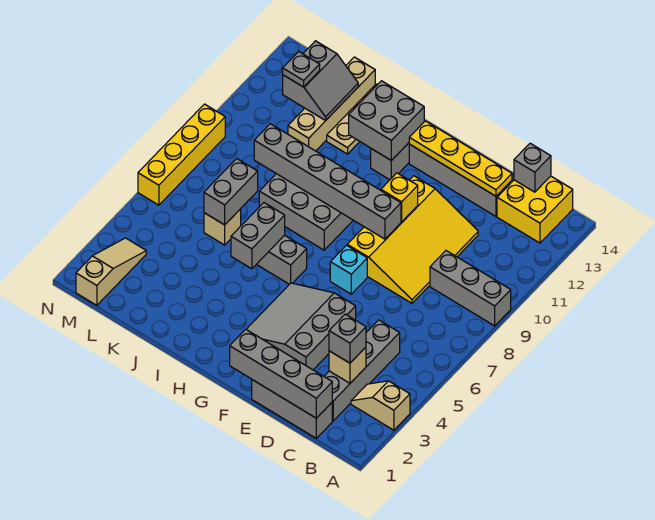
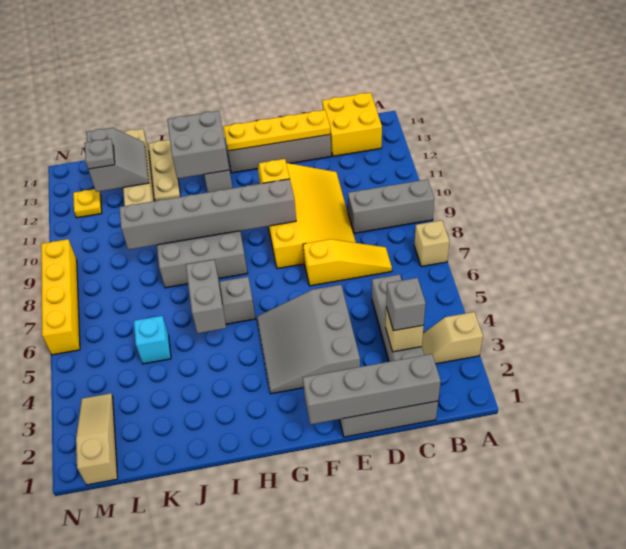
none -> yellow slope C7:E7 level 1 top E
grey brick C14 level 2 -> none
cyan brick F7 level 1 -> cyan brick K5 level 1
tan brick K6 level 1 -> tan brick A7 level 1
grey brick K6:K7 level 2 -> none
none -> yellow plate M12 level 1

